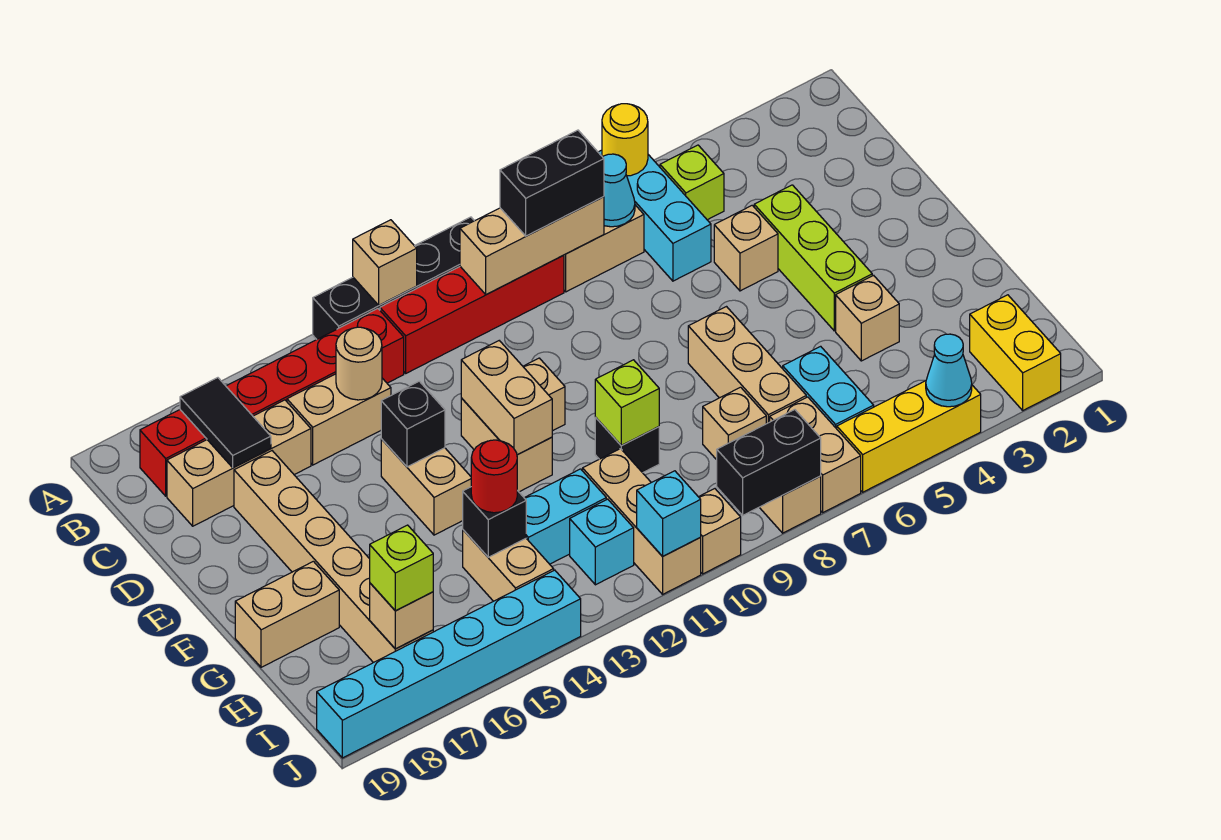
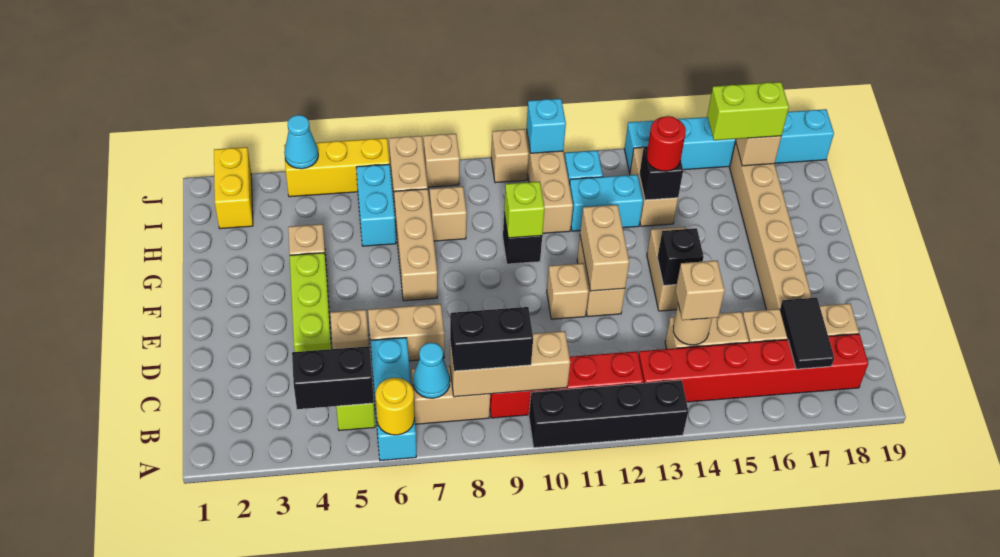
tan brick A12 level 2 -> tan brick C14 level 3
tan brick G18:G19 level 1 -> tan brick D6:D7 level 1
lime brick I17 level 3 -> lime brick I16:I17 level 3
black brick J8:J9 level 2 -> black brick B4:B5 level 2

